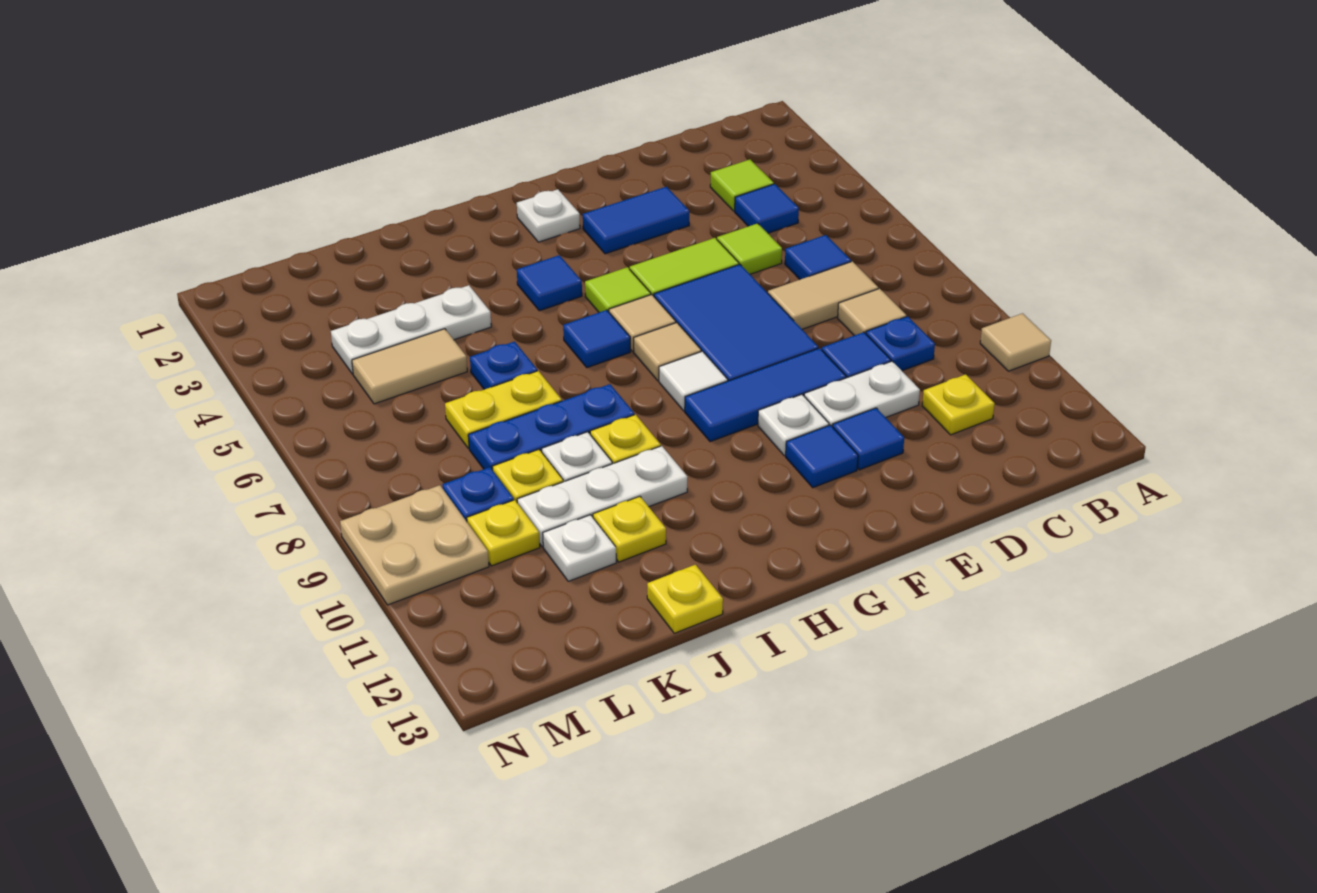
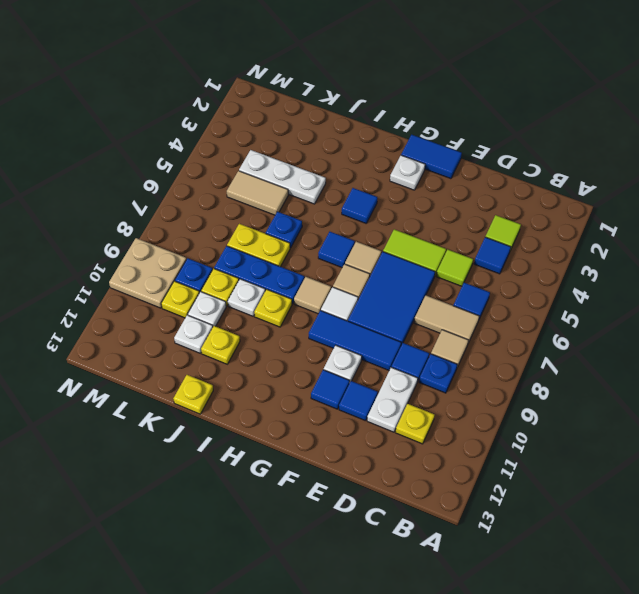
tan tile A10 level 1 -> tan tile H8 level 1
white plate D10:E10 level 1 -> white plate D10:D11 level 1
blue tile E3:F3 level 1 -> blue tile F1:G1 level 1
lime tile G5 level 1 -> none
white plate I10:K10 level 1 -> white plate K10 level 1

